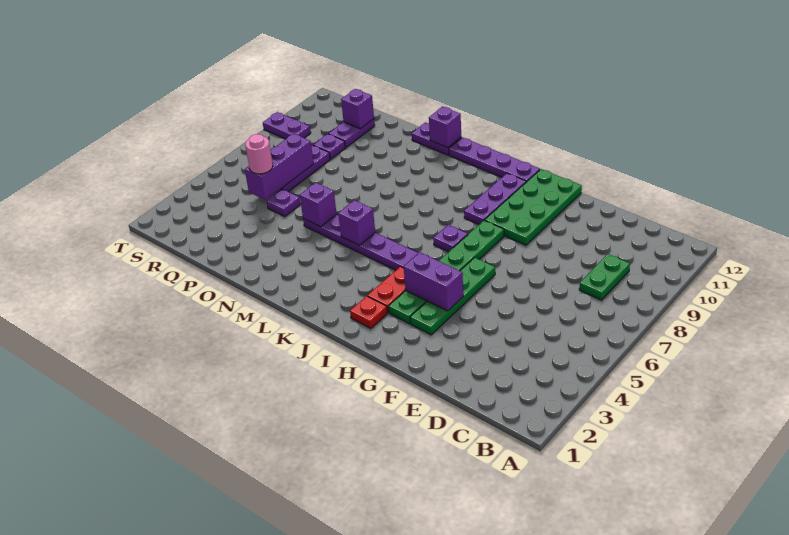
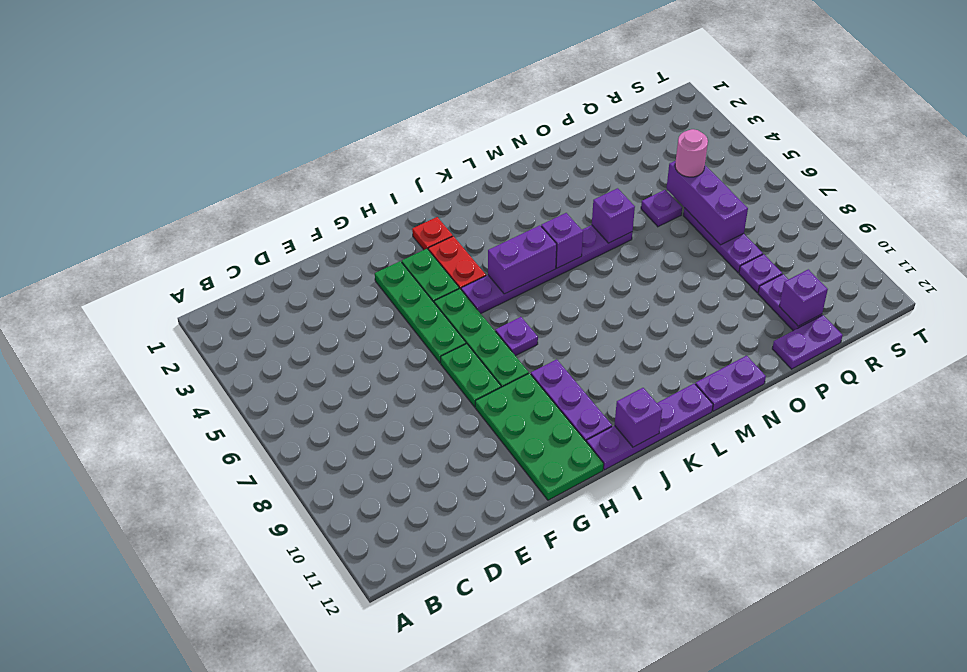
green plate C8:C9 level 1 -> green plate G7:G8 level 1
purple brick G4:H4 level 2 -> purple brick J5:K5 level 2
purple brick M12 level 2 -> purple brick J12 level 2
purple plate S9:T9 level 1 -> purple plate P12:Q12 level 1

